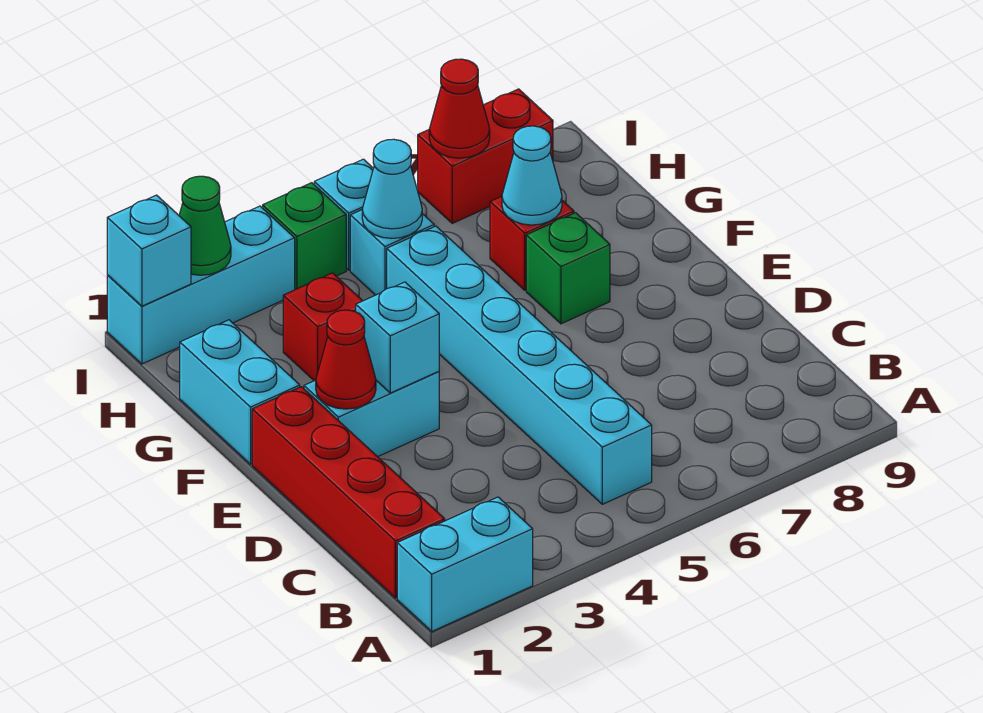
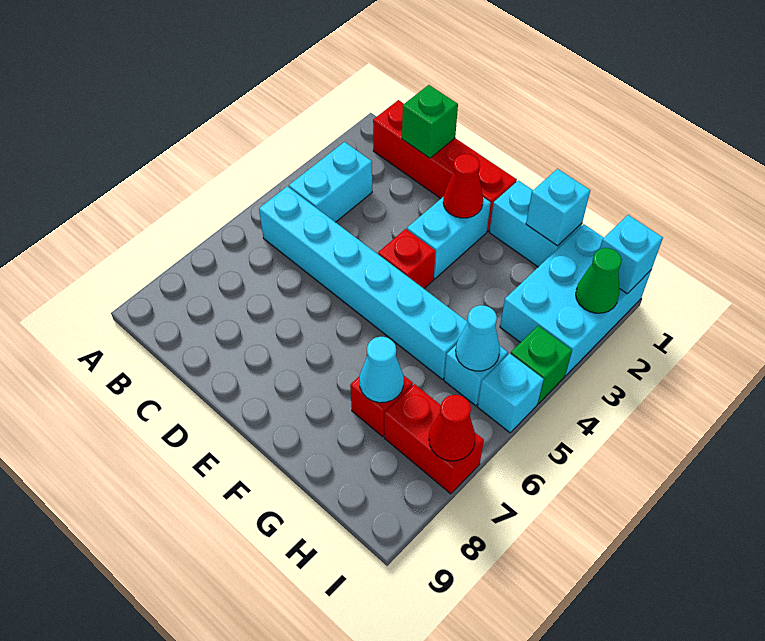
cyan brick A1:A2 level 1 -> cyan brick B3:B4 level 1
cyan brick E3 level 2 -> cyan brick G1 level 2
green brick F7 level 1 -> green brick C1 level 2
red brick G3 level 1 -> red brick E4 level 1
cyan brick I1:I3 level 1 -> cyan brick H1:I3 level 1
red brick I7:I8 level 1 -> red brick H7:I7 level 1

